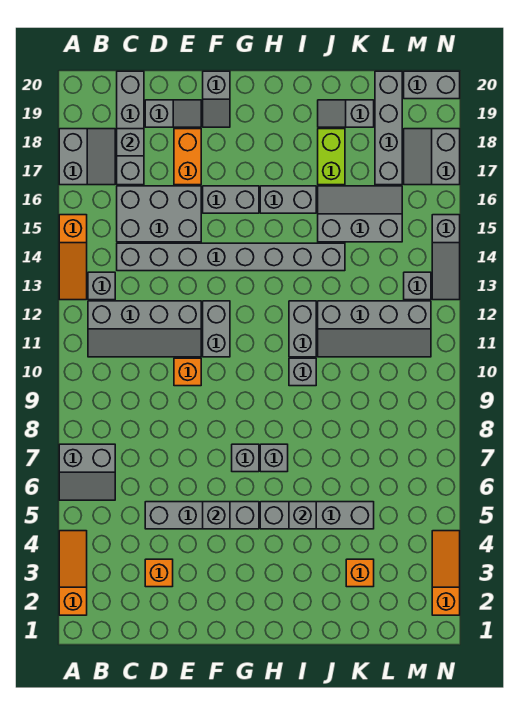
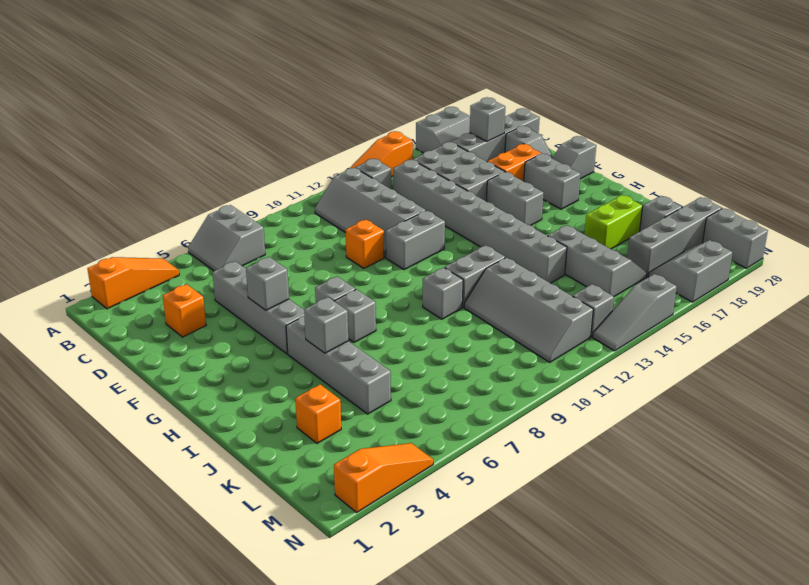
grey brick H16:I16 level 1 -> grey brick F18:G18 level 1

